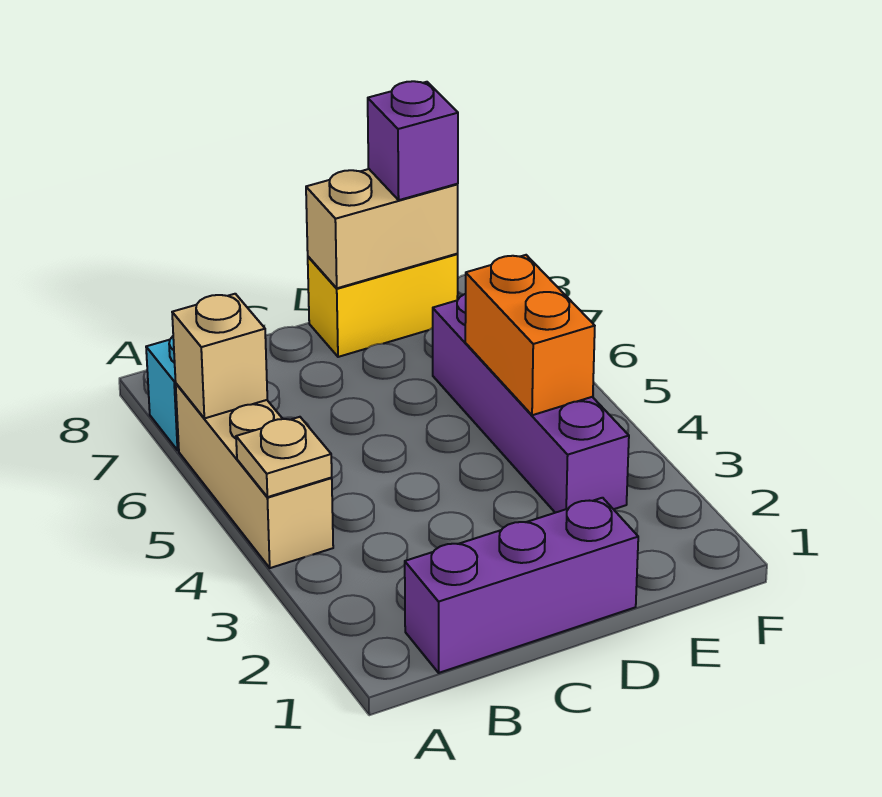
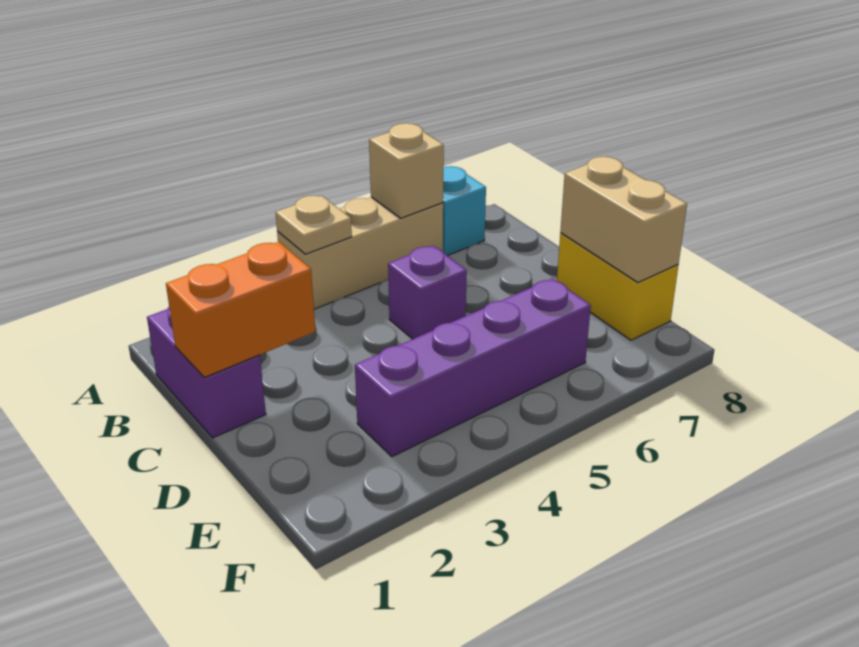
purple brick B1:D1 level 1 -> purple brick B1:C1 level 1
orange brick E4:E5 level 2 -> orange brick C1:C2 level 2
purple brick E8 level 3 -> purple brick C5 level 1

